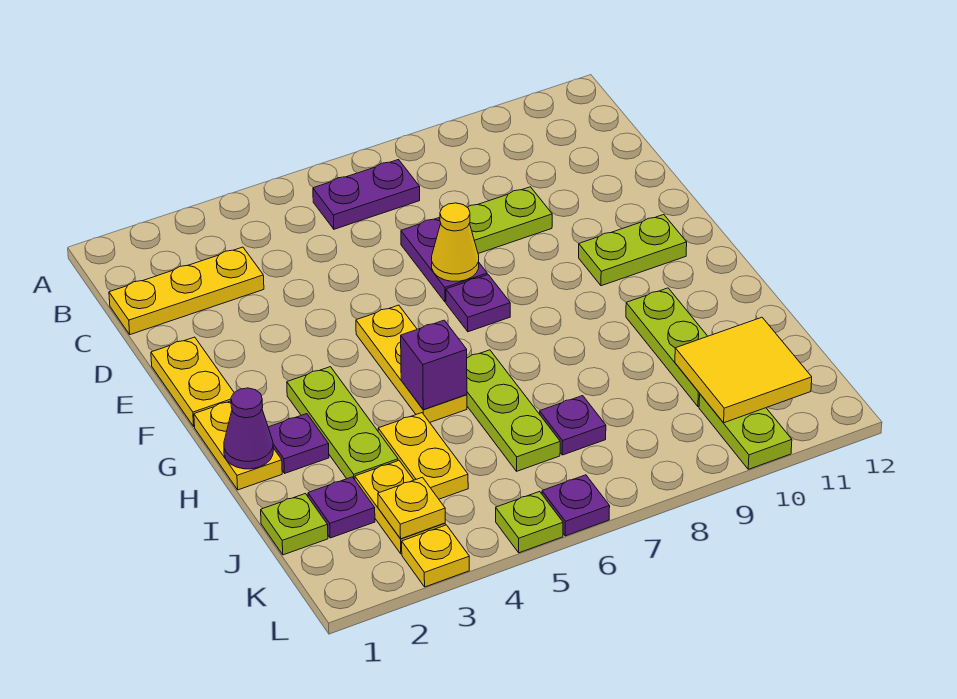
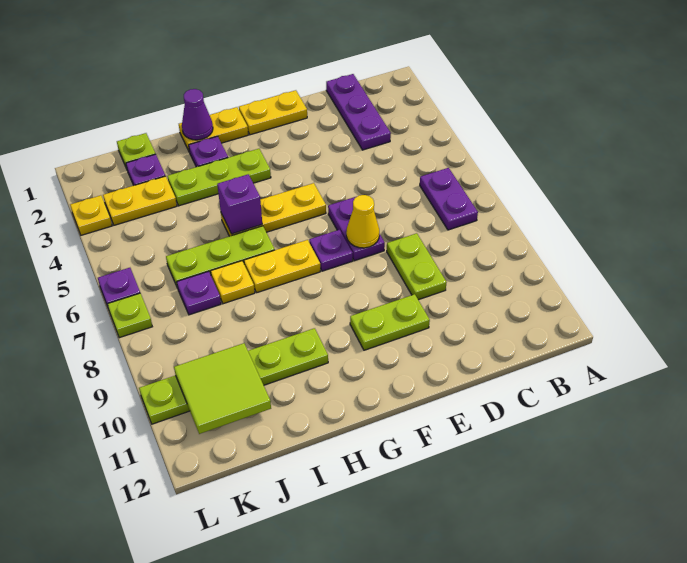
yellow plate C1:C3 level 1 -> purple plate C1:C3 level 1
purple plate D7:E7 level 1 -> purple plate E6:E7 level 1
lime plate F10:F11 level 1 -> lime plate E10:F10 level 1
yellow plate I4:J4 level 1 -> yellow plate G7:H7 level 1
yellow tile J10:K11 level 2 -> lime tile J10:K11 level 2
yellow plate K3 level 2 -> yellow plate I7 level 1
lime plate L5 level 1 -> lime plate L7 level 1

